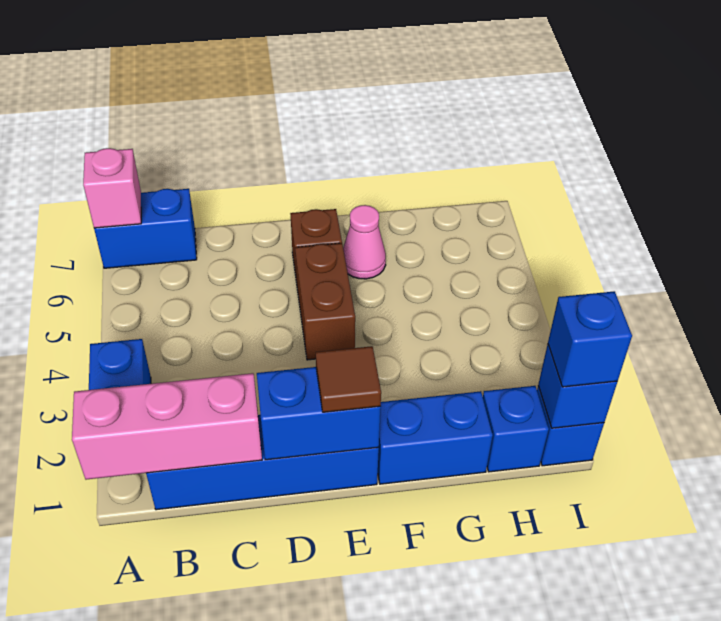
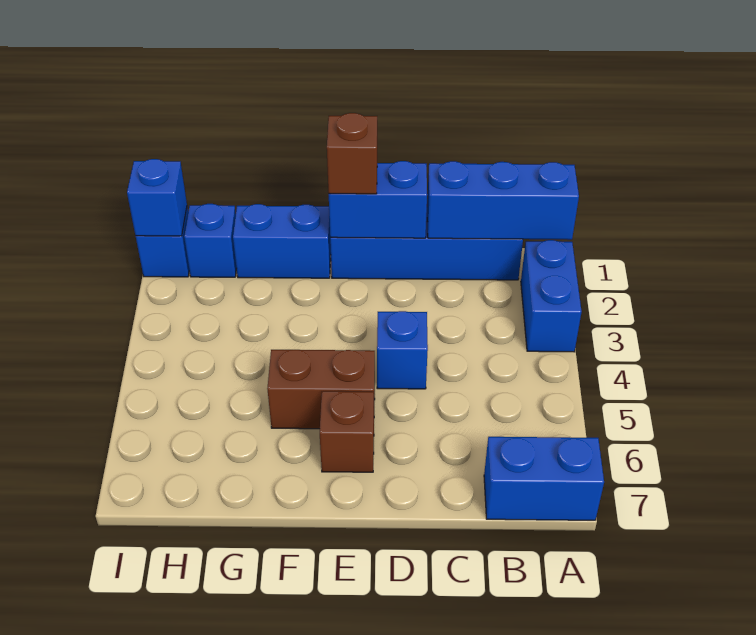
pink brick A1:C1 level 2 -> blue brick A1:C1 level 2
pink brick A7 level 2 -> none
brown tile E1 level 3 -> brown brick E1 level 3
brown brick E4:E5 level 1 -> brown brick E5:F5 level 1
pink cone F6 level 1 -> none
blue brick I1 level 3 -> blue brick D4 level 1

